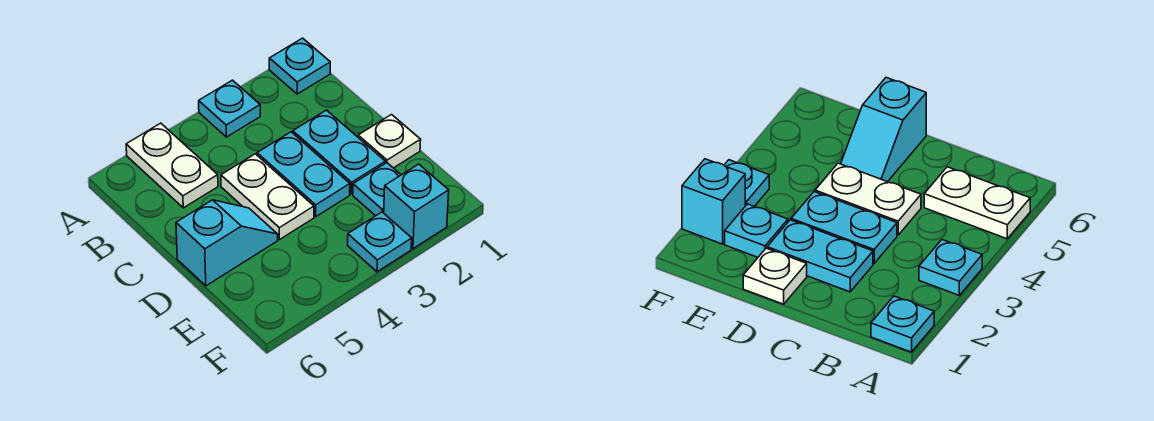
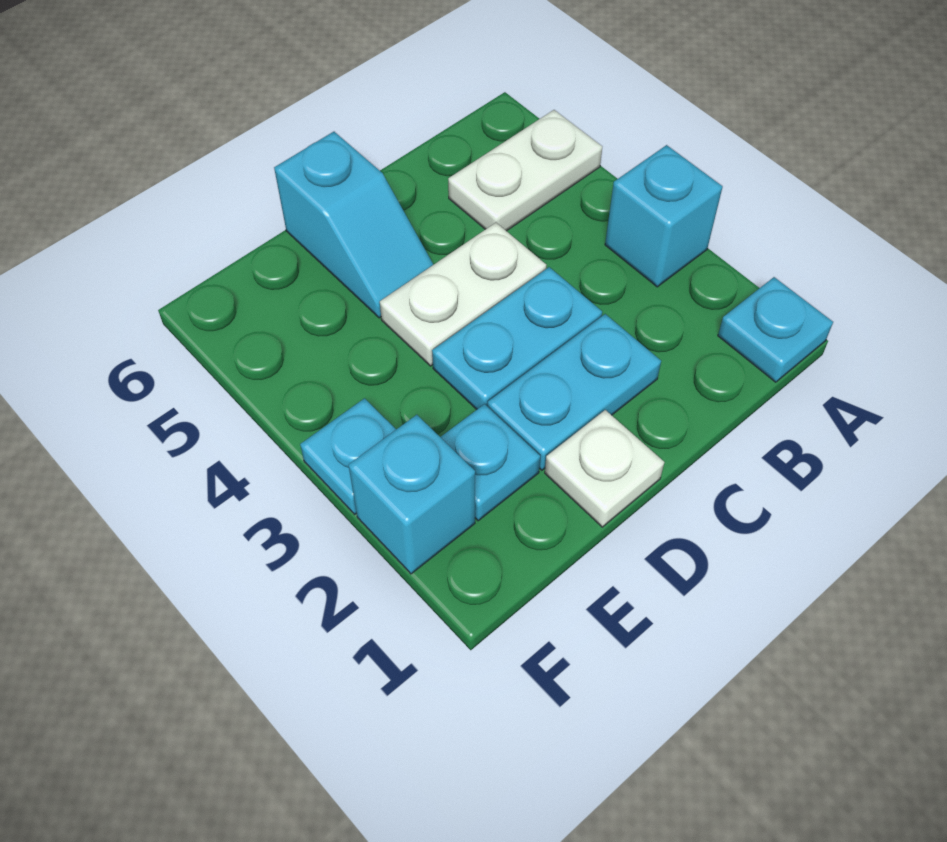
cyan plate A3 level 1 -> cyan brick A3 level 1

